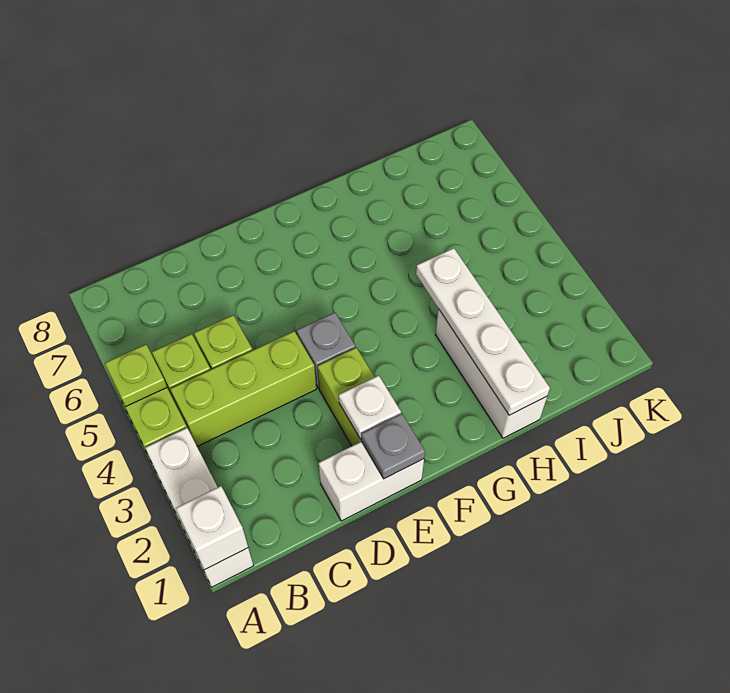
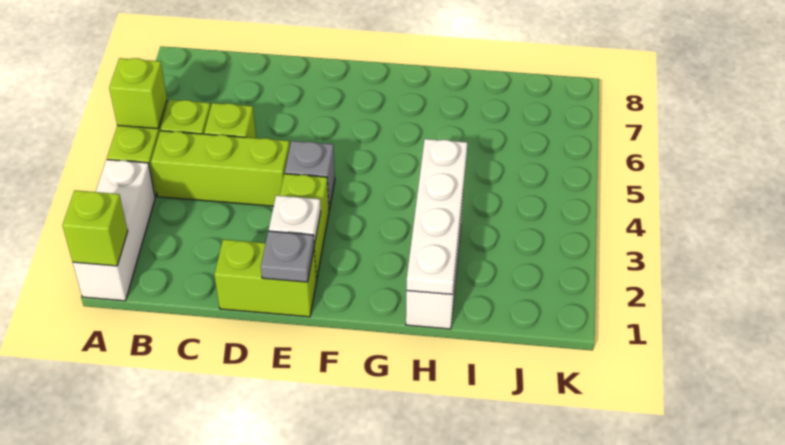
white brick A1 level 2 -> lime brick A1 level 2
lime plate A5 level 2 -> lime brick A5 level 2
white brick D1:E1 level 1 -> lime brick D1:E1 level 1

